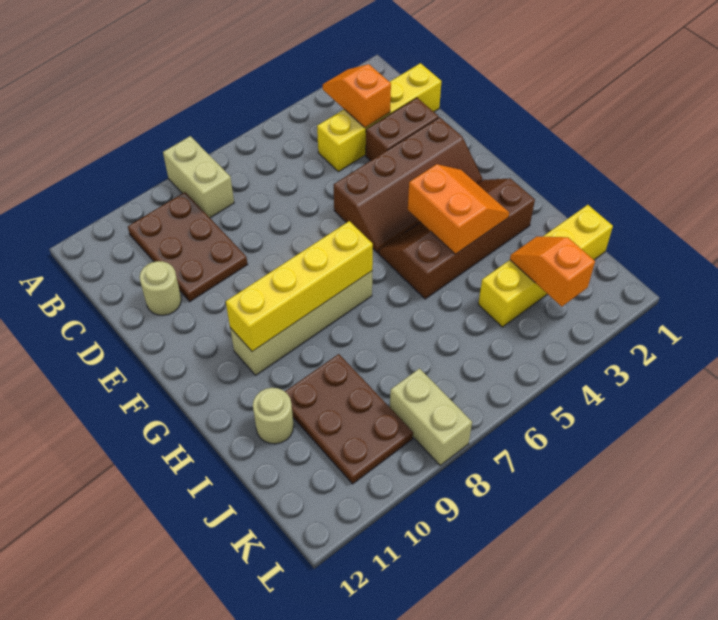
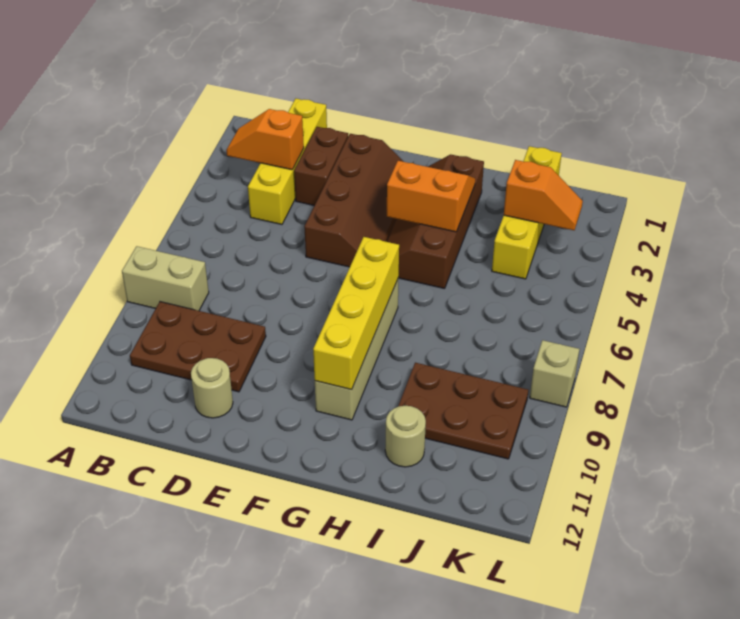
orange slope J3:K3 level 2 top K -> orange slope J3:K3 level 2 top J
tan brick K8:L8 level 1 -> tan brick L8 level 1

